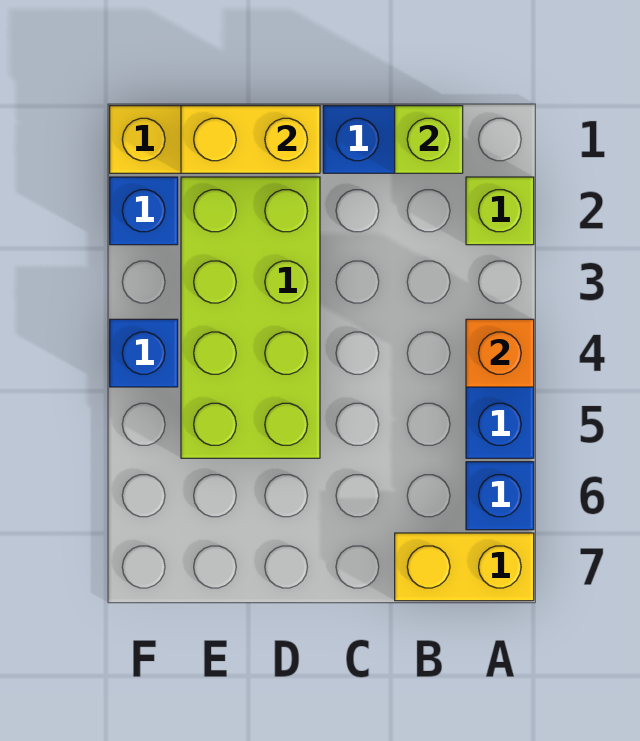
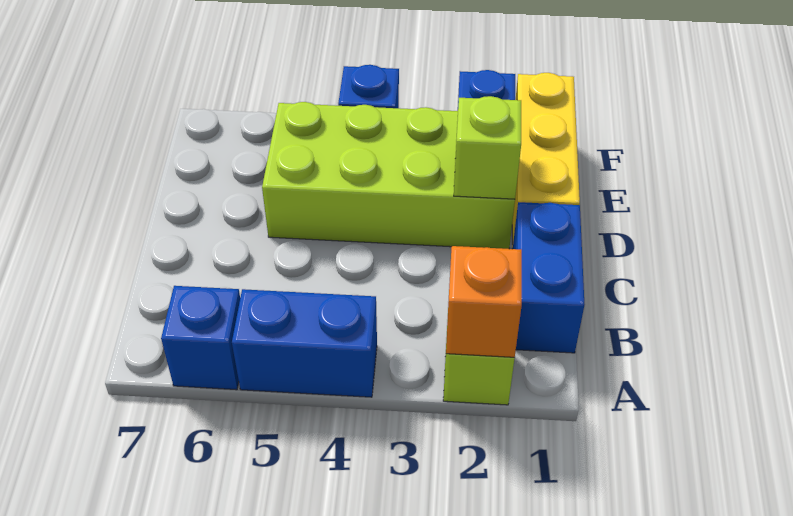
orange brick A4 level 2 -> orange brick A2 level 2
yellow brick A7:B7 level 1 -> none
lime brick B1 level 2 -> lime brick D2 level 2
yellow brick D1:E1 level 2 -> none

